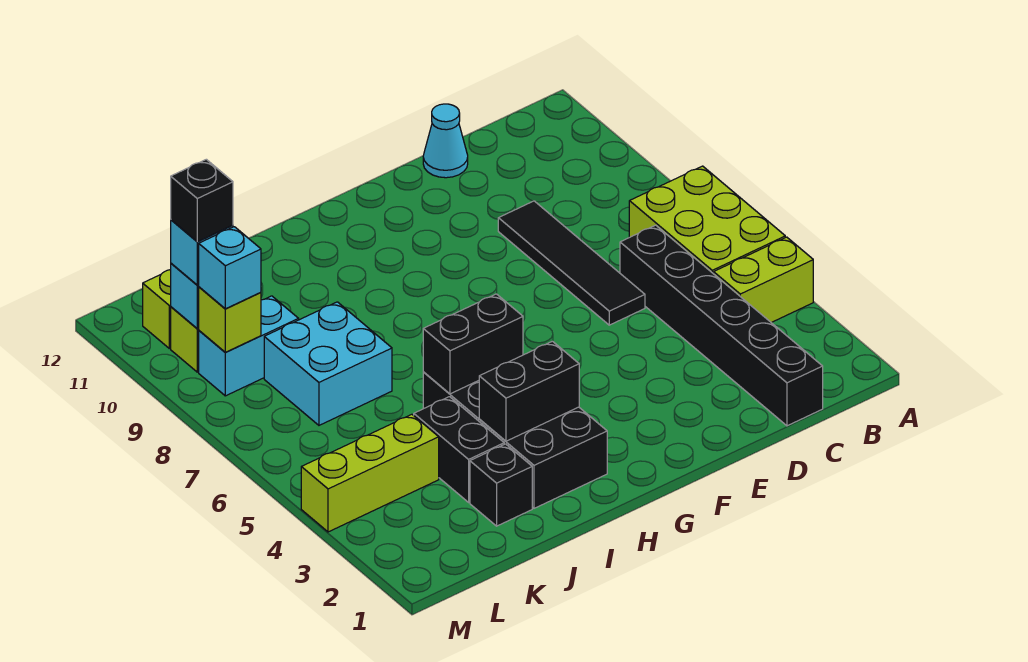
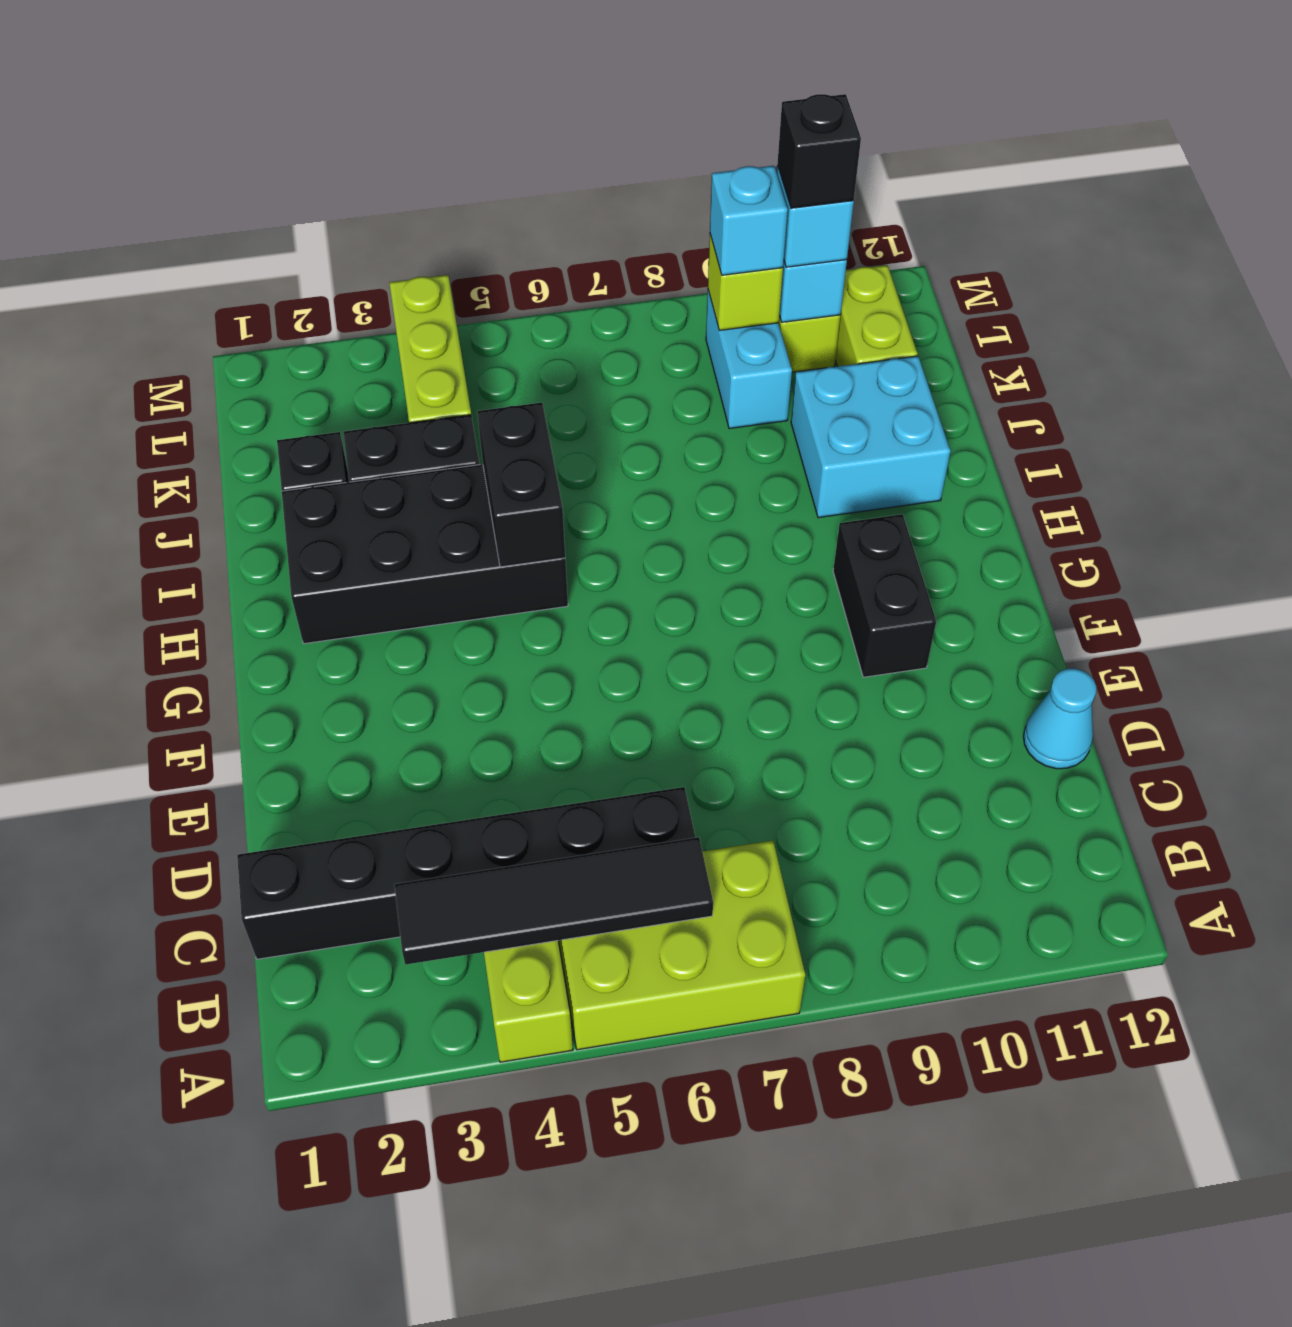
black tile D6:D9 level 1 -> black tile B3:B6 level 2
black brick H3:I3 level 2 -> black brick F10:G10 level 1
cyan brick J7:K8 level 1 -> cyan brick I10:J11 level 1

